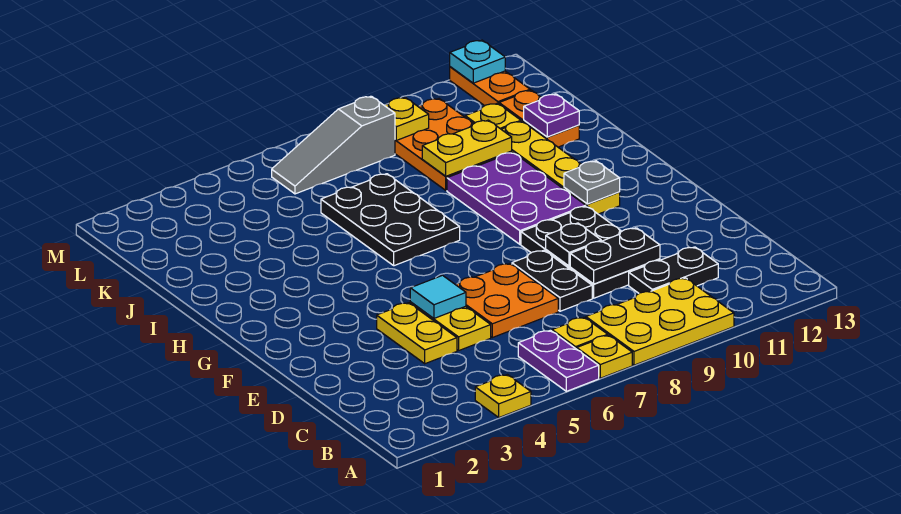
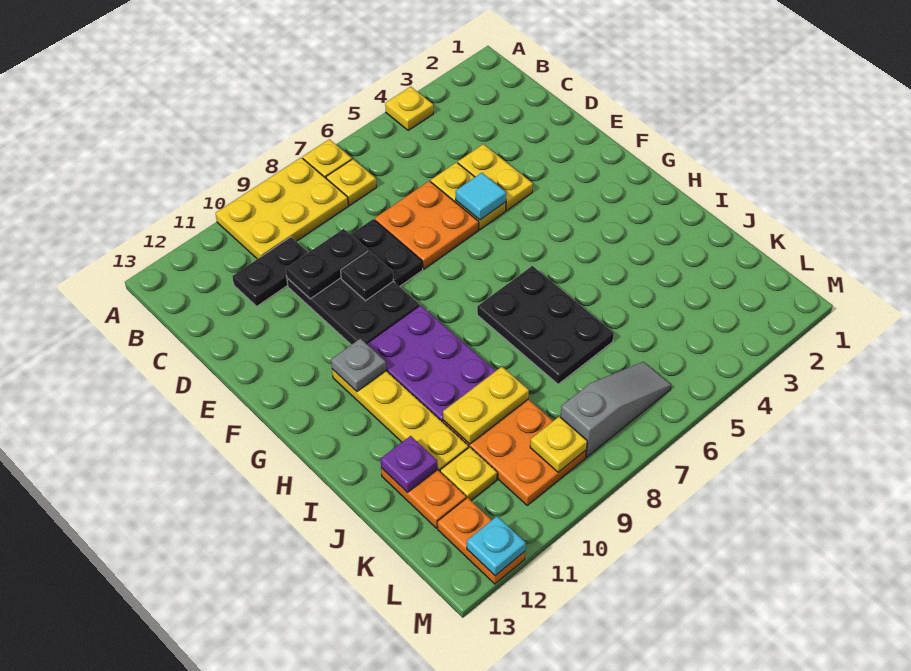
purple plate A6:B6 level 1 -> none

